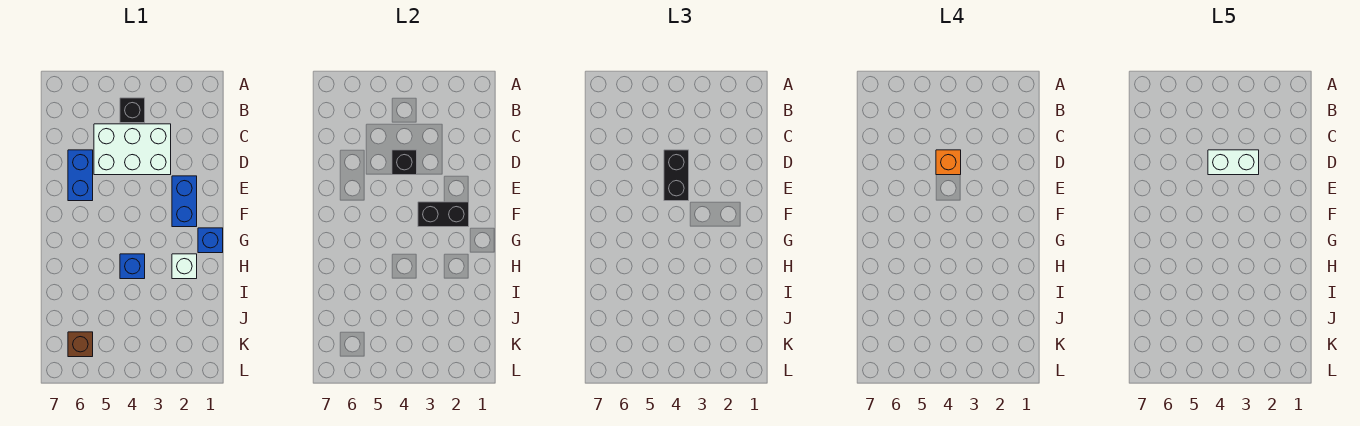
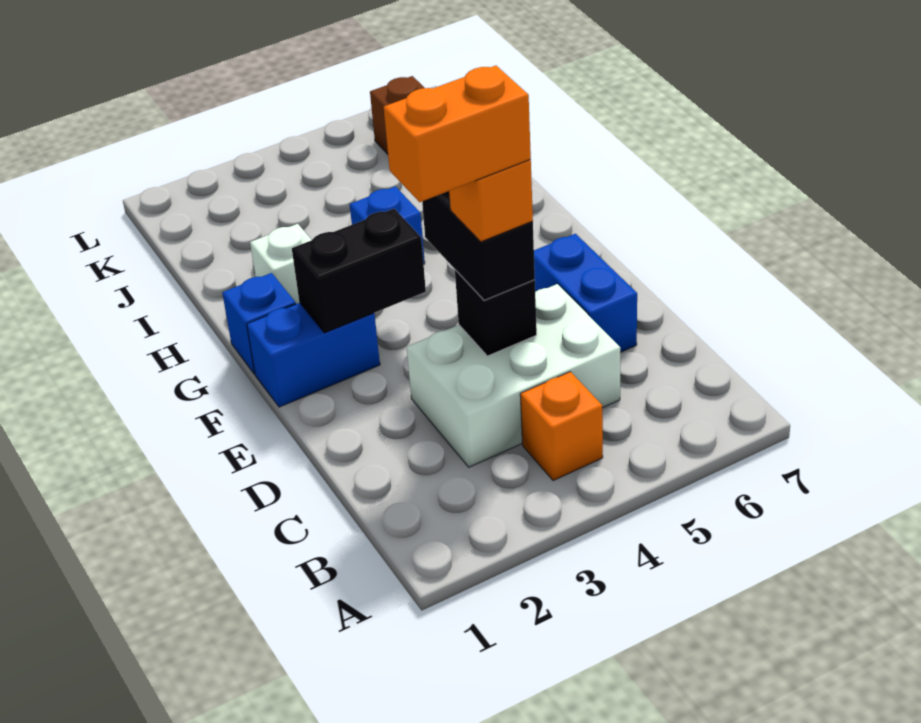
black brick B4 level 1 -> orange brick B4 level 1
white brick D3:D4 level 5 -> orange brick D3:D4 level 5
blue brick E2:F2 level 1 -> blue brick F1:F2 level 1

